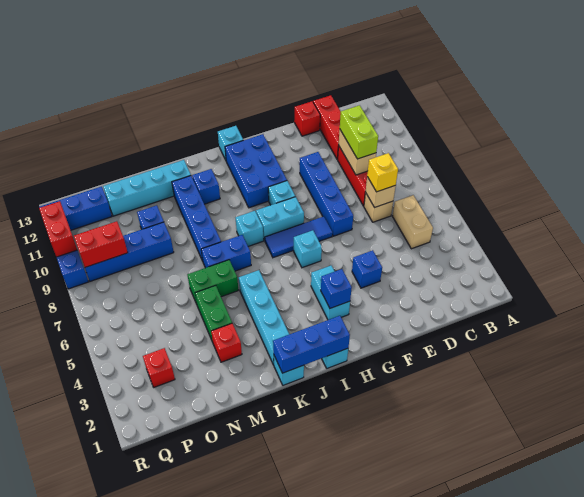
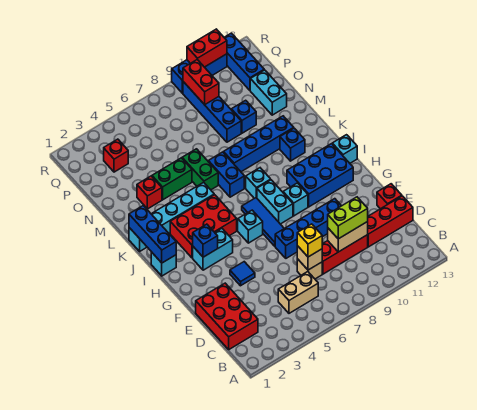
none -> red brick C1:E2 level 1
blue brick F4 level 1 -> blue tile F4 level 1
none -> red brick I3:J5 level 1
cyan brick L12:O12 level 1 -> cyan brick N12:O12 level 1

